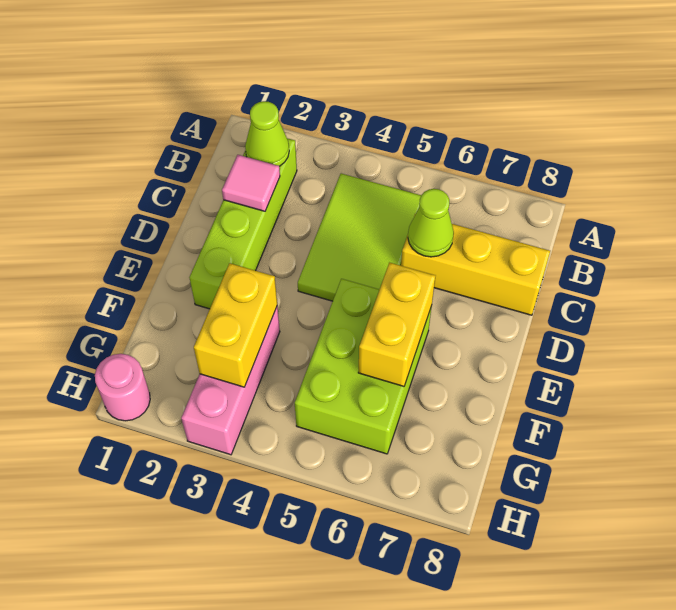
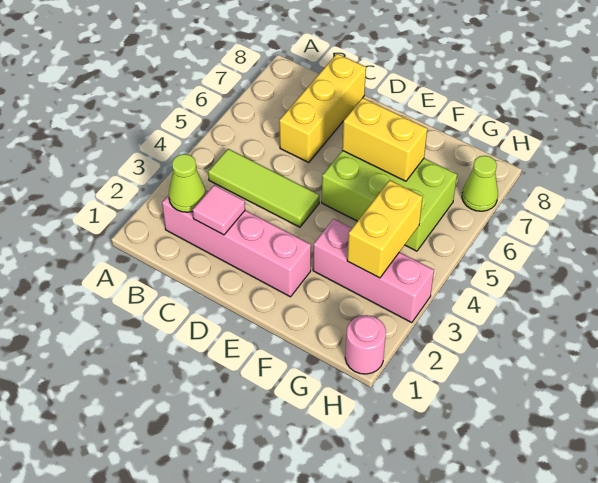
lime brick B2:E2 level 1 -> pink brick B2:E2 level 1
lime tile B4:D5 level 1 -> lime tile B4:D4 level 1
lime cone C6 level 2 -> lime cone H7 level 1
yellow brick F3:G3 level 2 -> yellow brick G3:G4 level 2

